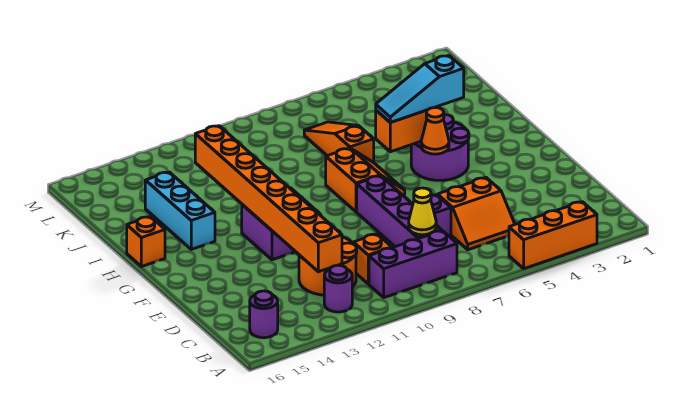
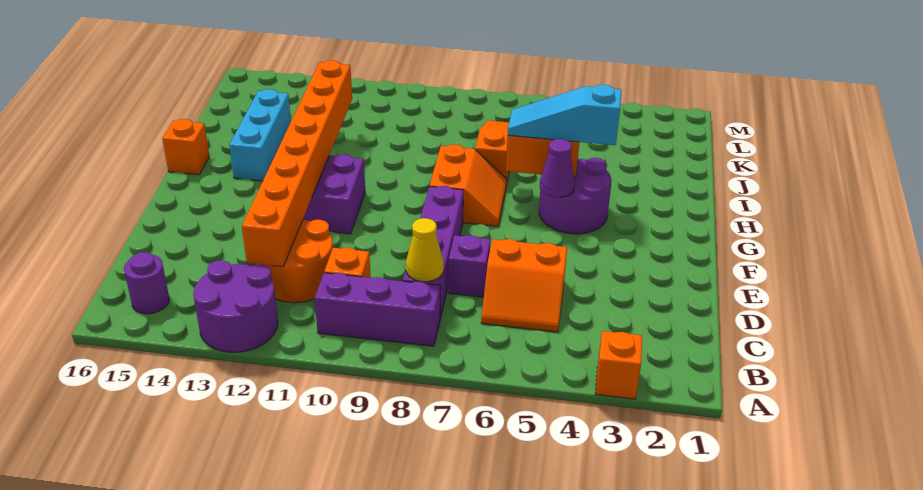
orange brick A3:A5 level 1 -> orange brick A3 level 1
purple round brick B12 level 1 -> purple round brick A12:B13 level 1
orange cone G5 level 2 -> purple cone G5 level 2

